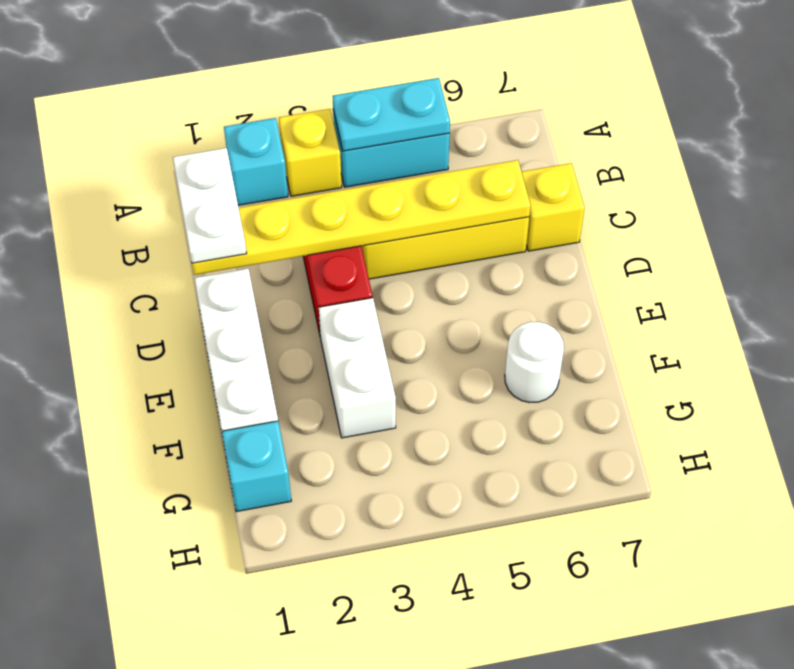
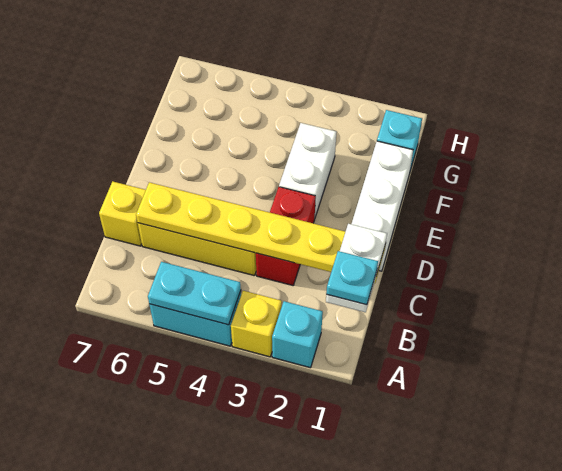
none -> cyan plate B1 level 4
white round brick F6 level 1 -> none

